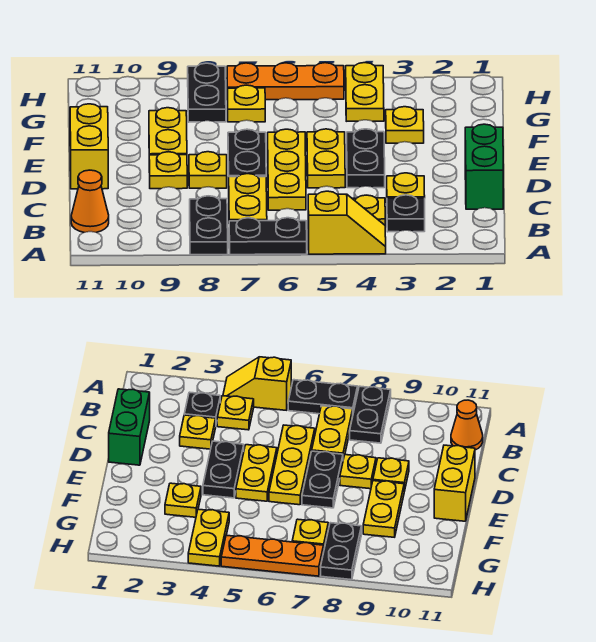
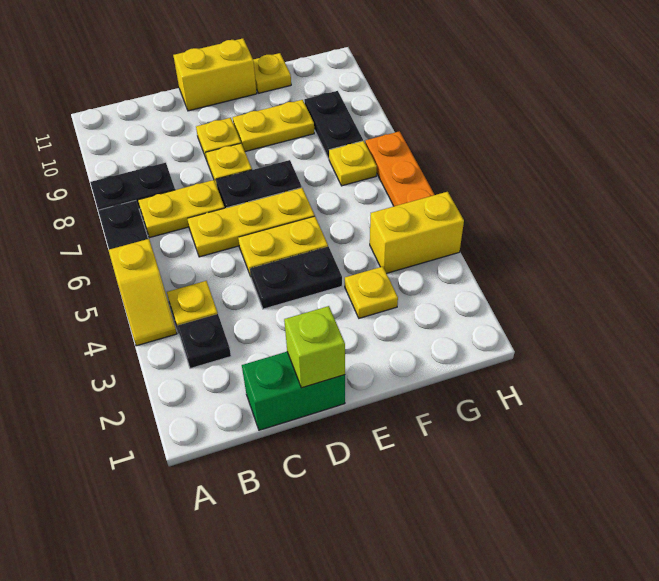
orange cone B11 level 1 -> none
yellow plate C3 level 1 -> yellow plate F11 level 1
none -> lime brick D1 level 2
yellow plate G4:H4 level 1 -> yellow brick G4:H4 level 1
black plate G8:H8 level 1 -> black plate G8:G9 level 1

